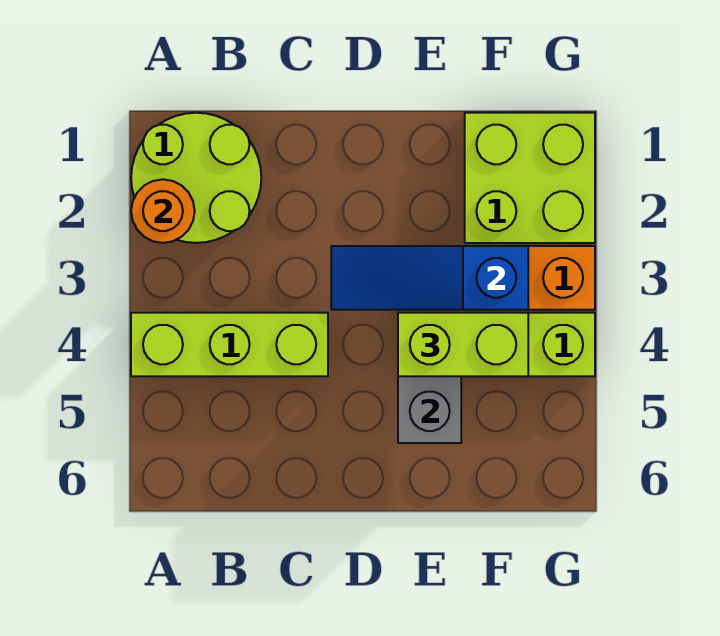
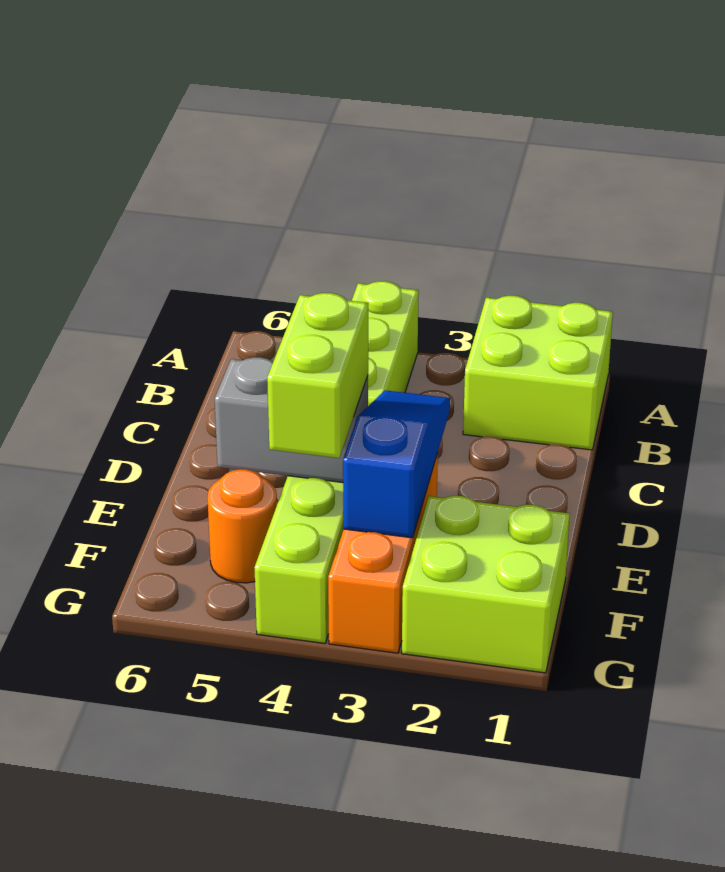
lime round brick A1:B2 level 1 -> lime brick A1:B2 level 1
orange round brick A2 level 2 -> orange round brick F5 level 1

